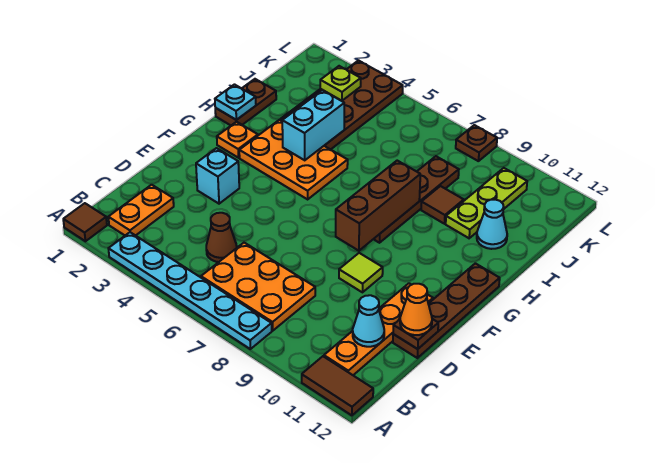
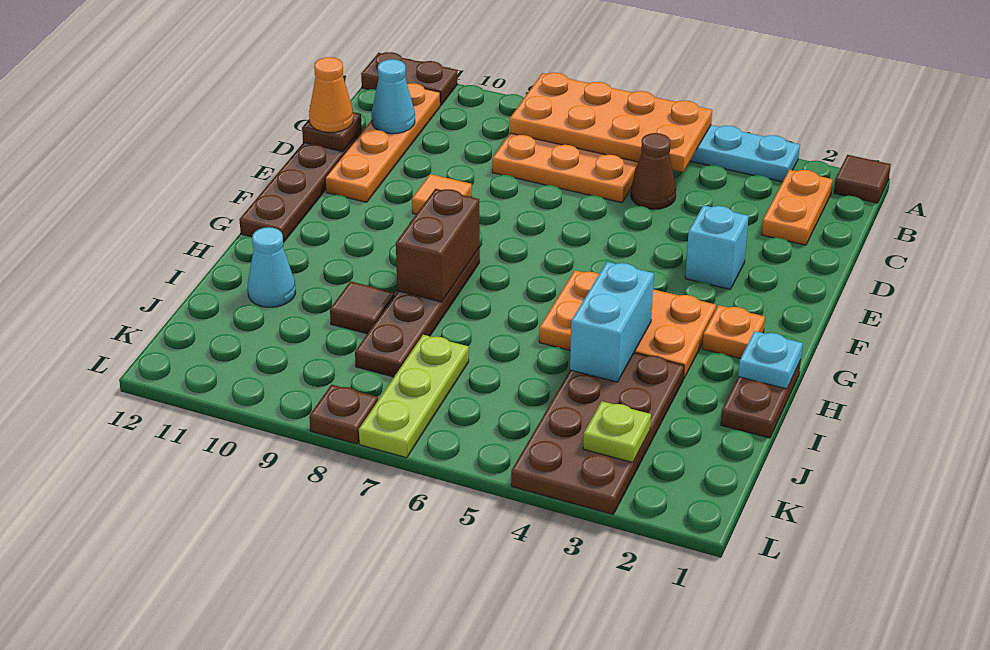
none -> orange plate A5:B8 level 2
brown tile A11:A12 level 1 -> brown plate A11:A12 level 1
lime tile E9 level 1 -> orange tile E9 level 1
brown brick F8:H8 level 2 -> brown brick G8:H8 level 2
lime plate I10:K10 level 1 -> lime plate J7:L7 level 1

